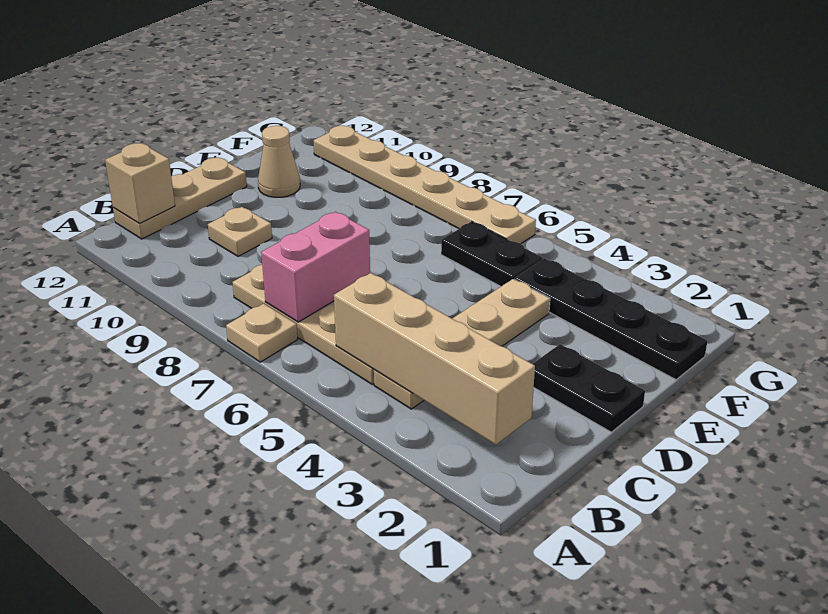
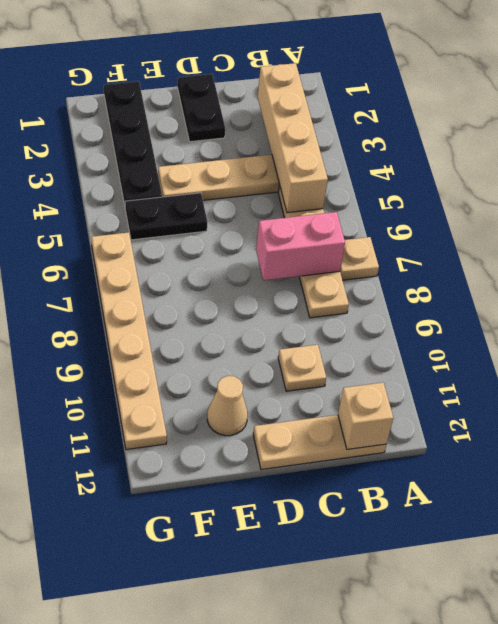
black plate F5:F6 level 1 -> black plate E5:F5 level 1

